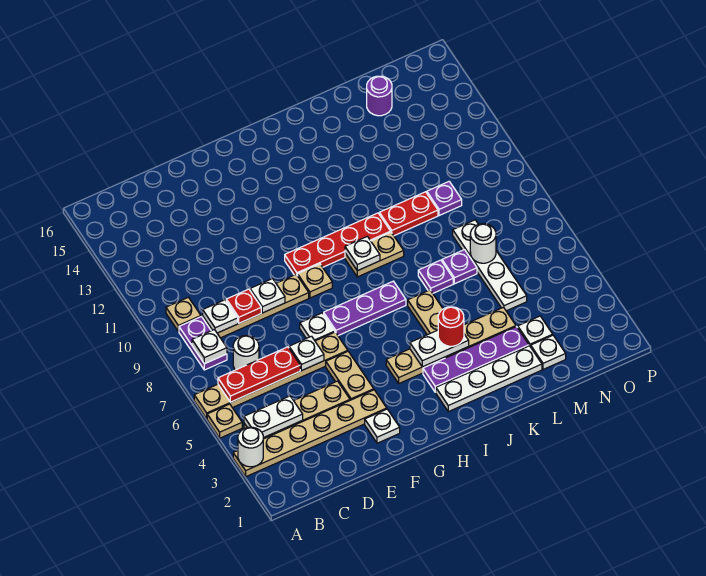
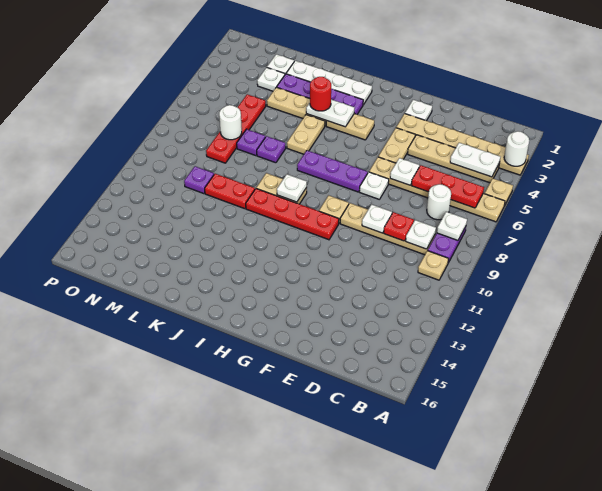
white plate M5:M8 level 1 -> red plate M5:M8 level 1
purple round brick M15 level 1 -> none

